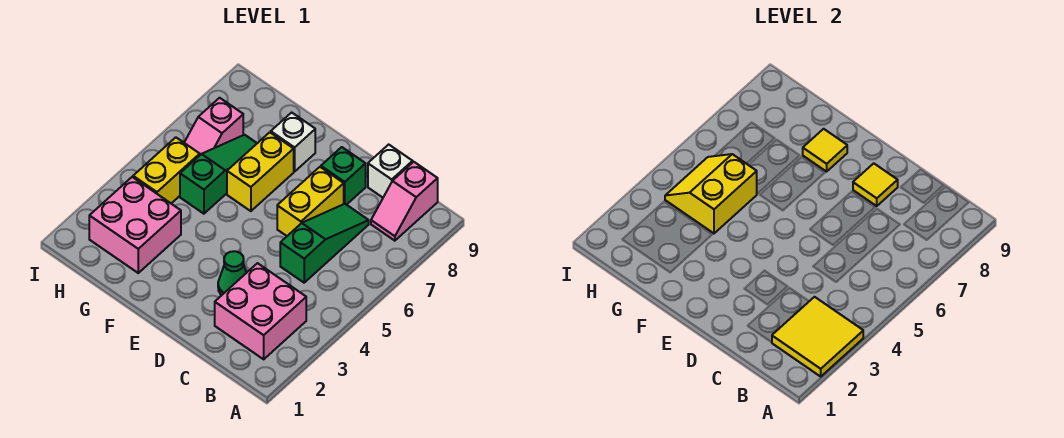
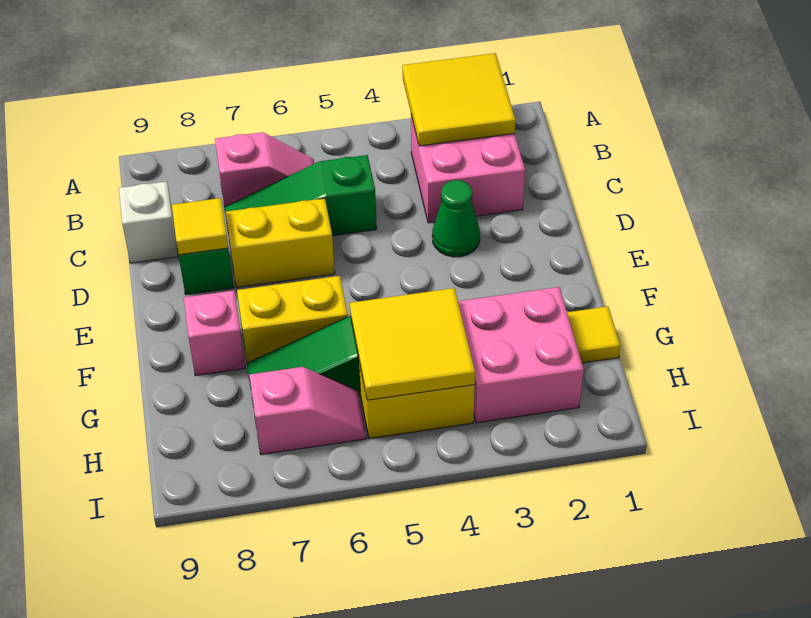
pink slope B8:B9 level 1 top 9 -> pink slope B6:B7 level 1 top 7
white brick F8 level 1 -> pink brick F8 level 1
yellow tile F8 level 2 -> yellow tile G1 level 1
yellow slope G4:H5 level 2 top G -> yellow tile G4:H5 level 2

